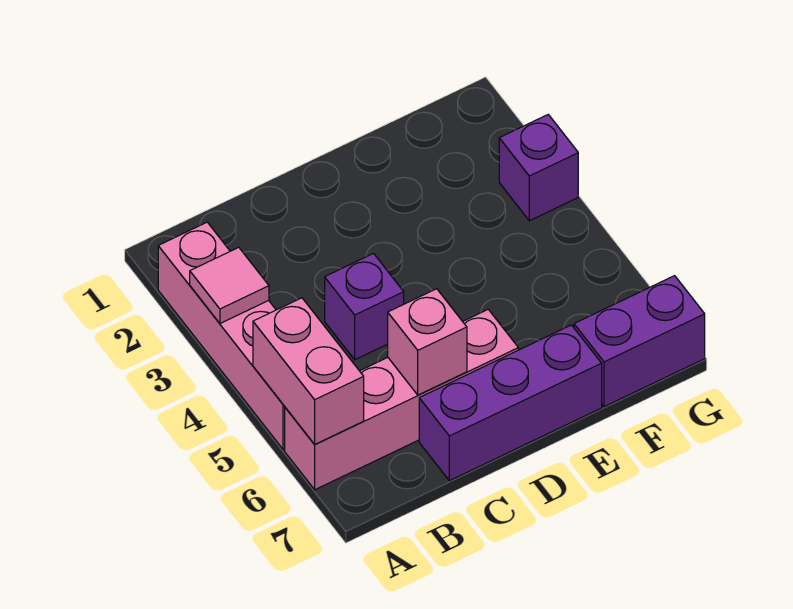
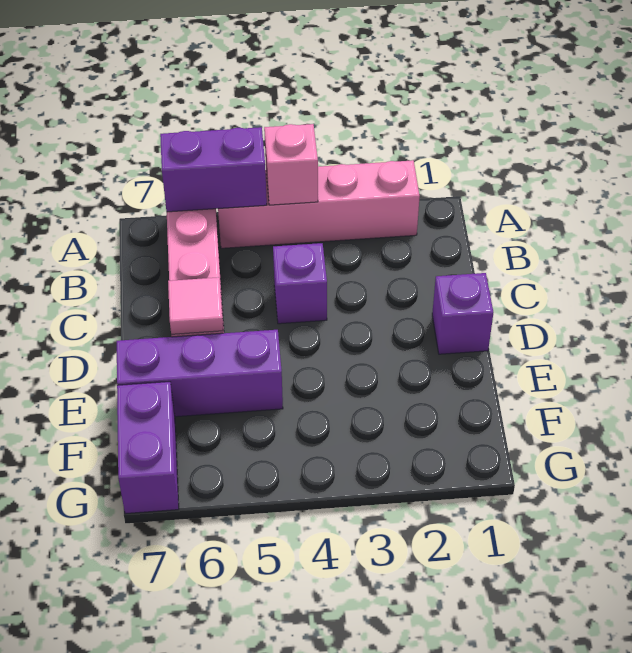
pink tile A3 level 2 -> pink tile D6 level 2
pink brick A5:A6 level 2 -> purple brick A5:A6 level 2
pink brick C6 level 2 -> pink brick A4 level 2
purple brick C7:E7 level 1 -> purple brick E5:E7 level 1
purple brick G3 level 1 -> purple brick D1 level 1

